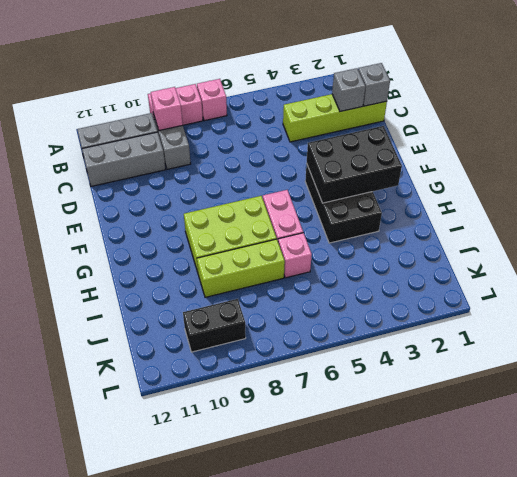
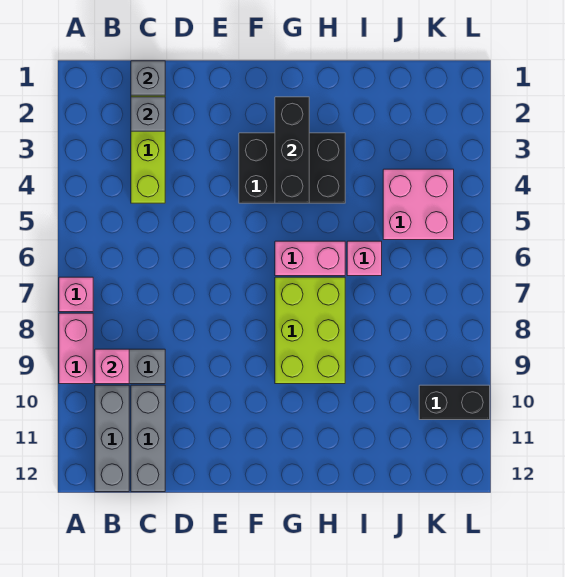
black brick F2:G4 level 2 -> black brick G2:G4 level 2
lime brick I7:I9 level 1 -> none
none -> pink brick J4:K5 level 1
black brick K9:K10 level 1 -> black brick K10:L10 level 1

